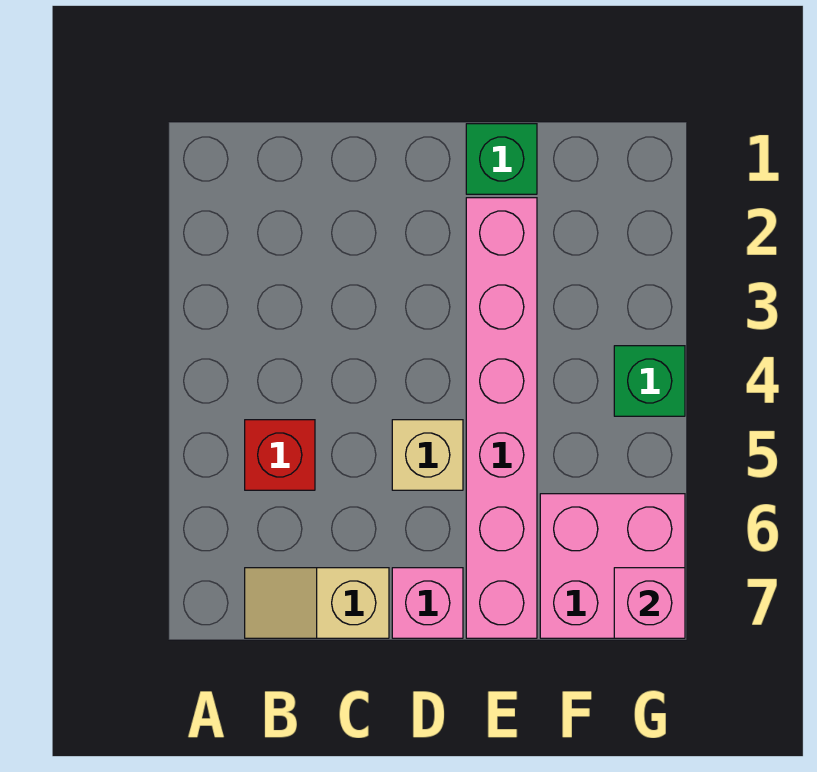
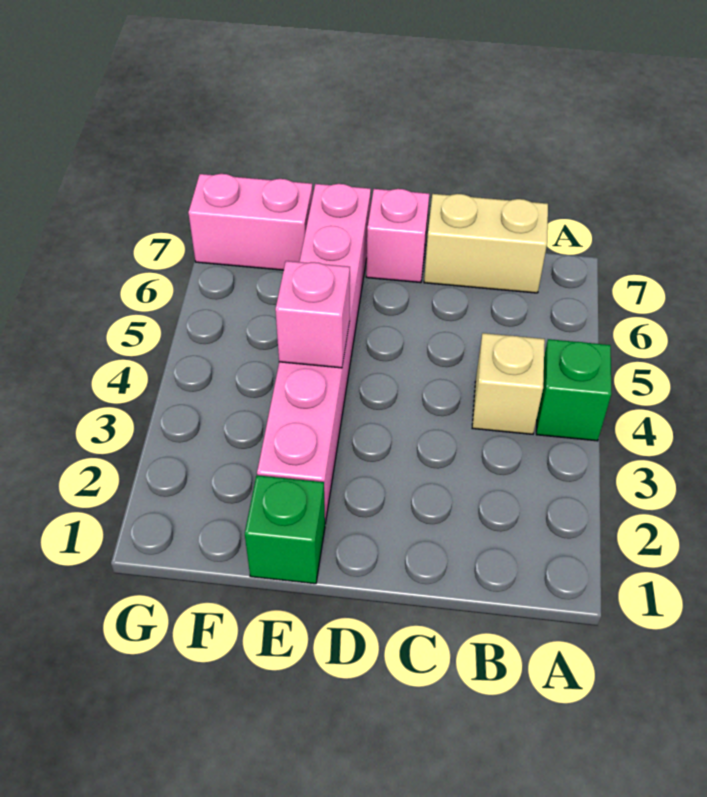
red brick B5 level 1 -> none
tan slope B7:C7 level 1 top C -> tan brick B7:C7 level 1
tan brick D5 level 1 -> tan brick B4 level 1
pink brick F6:G7 level 1 -> pink brick F7:G7 level 1
green brick G4 level 1 -> green brick A4 level 1
pink brick G7 level 2 -> pink brick E4 level 2

